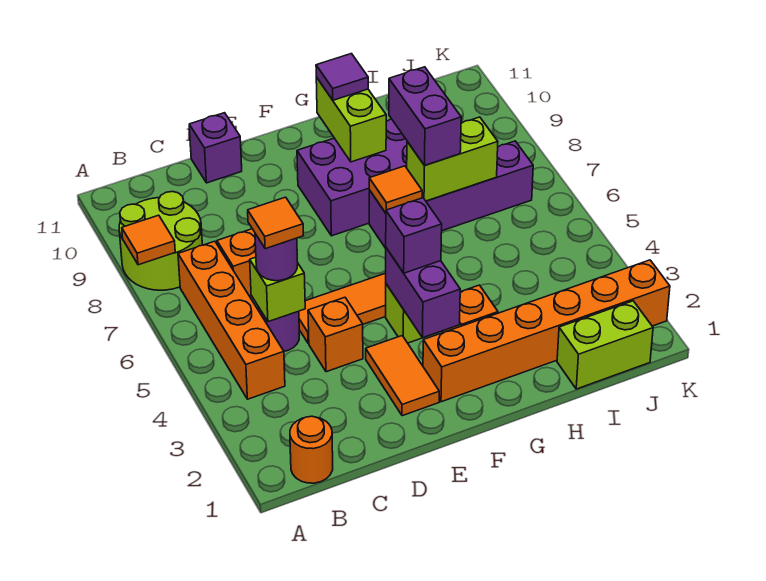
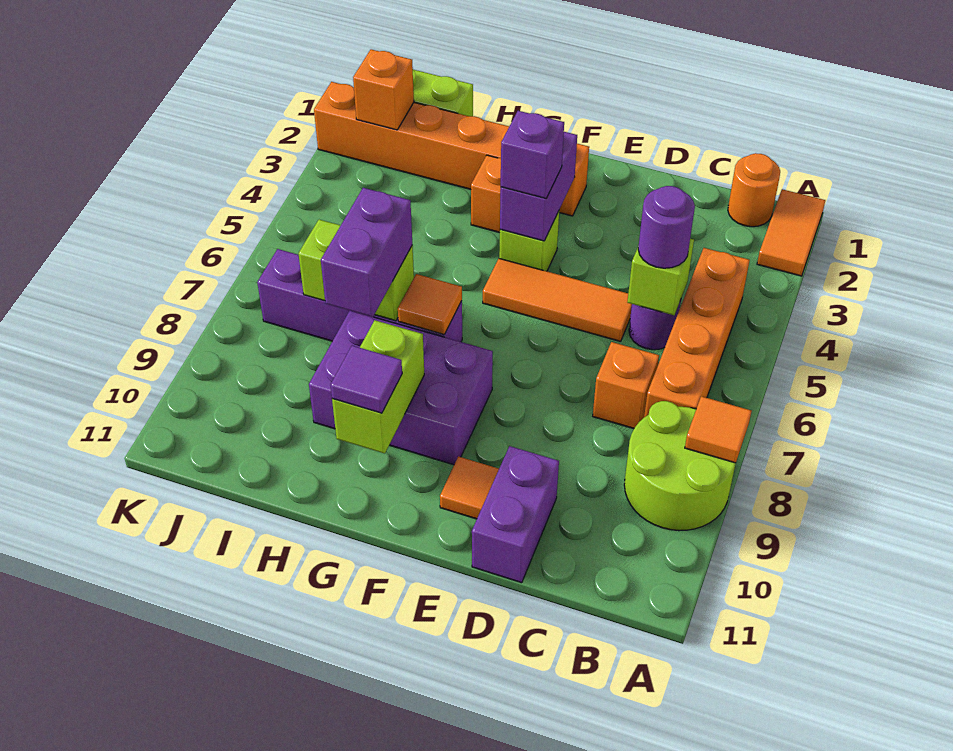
orange tile C5 level 4 -> orange tile E10 level 1
orange brick D4 level 1 -> orange brick J2 level 2
purple brick D11 level 1 -> purple brick D10:D11 level 1
orange tile E2:E3 level 1 -> orange tile A1:A2 level 1

